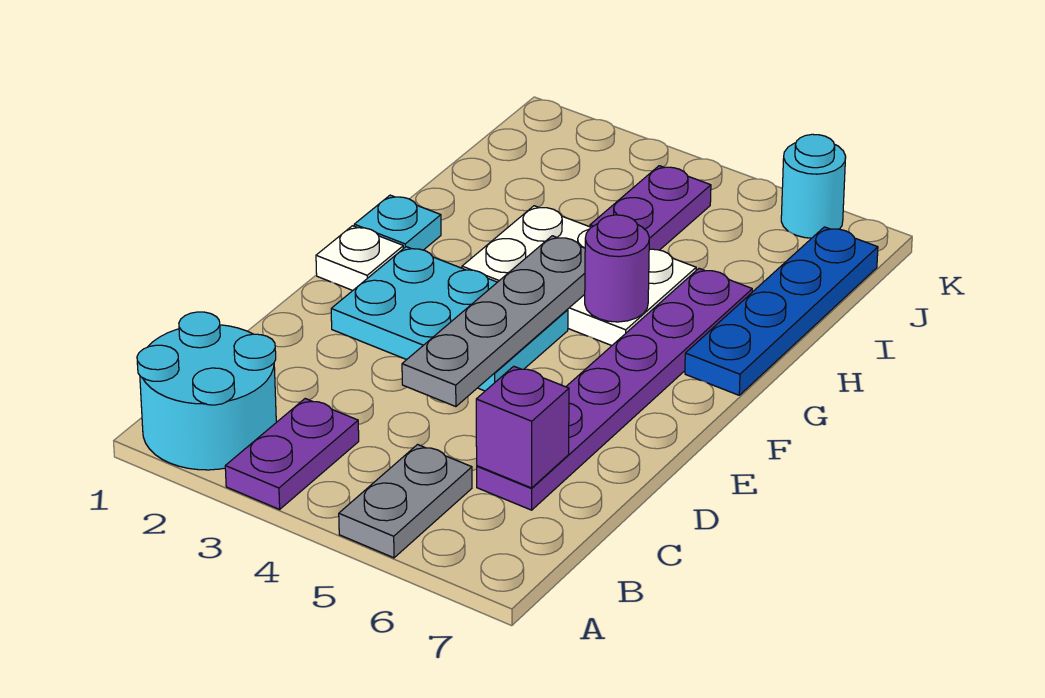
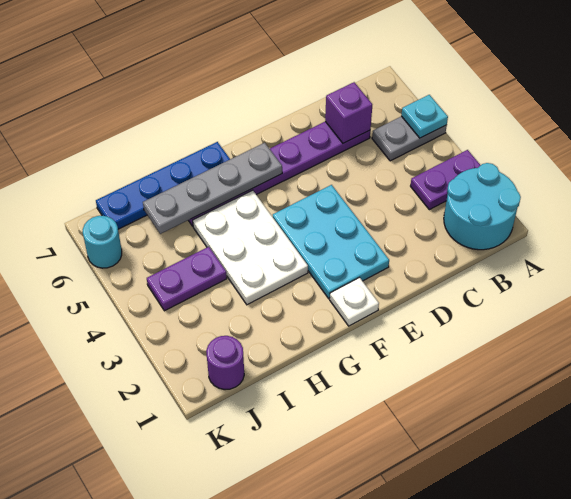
grey plate D4:G4 level 2 -> grey plate F6:I6 level 2
cyan plate G1 level 1 -> cyan plate A5 level 2
purple round brick G5 level 2 -> purple round brick J1 level 1

